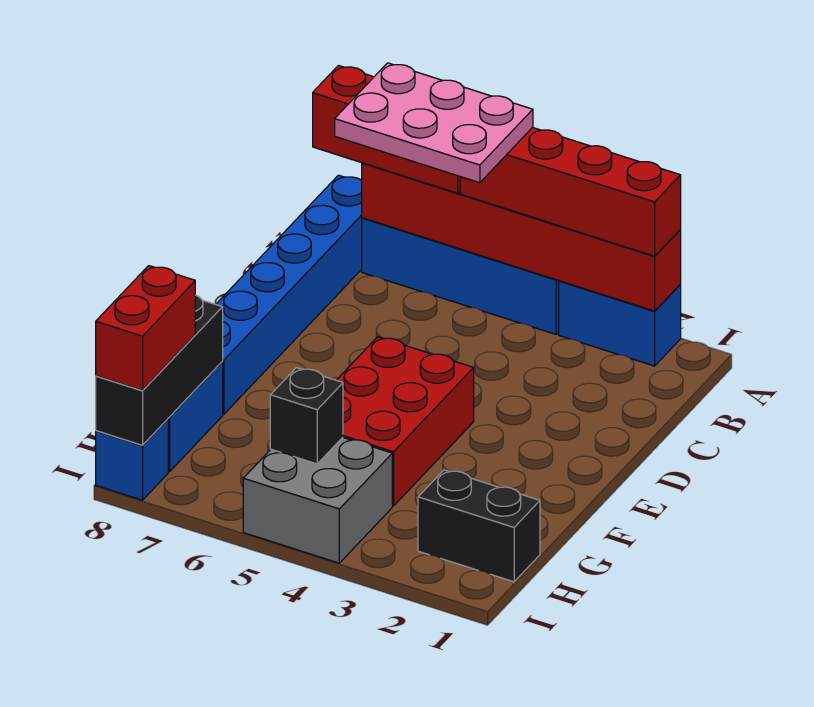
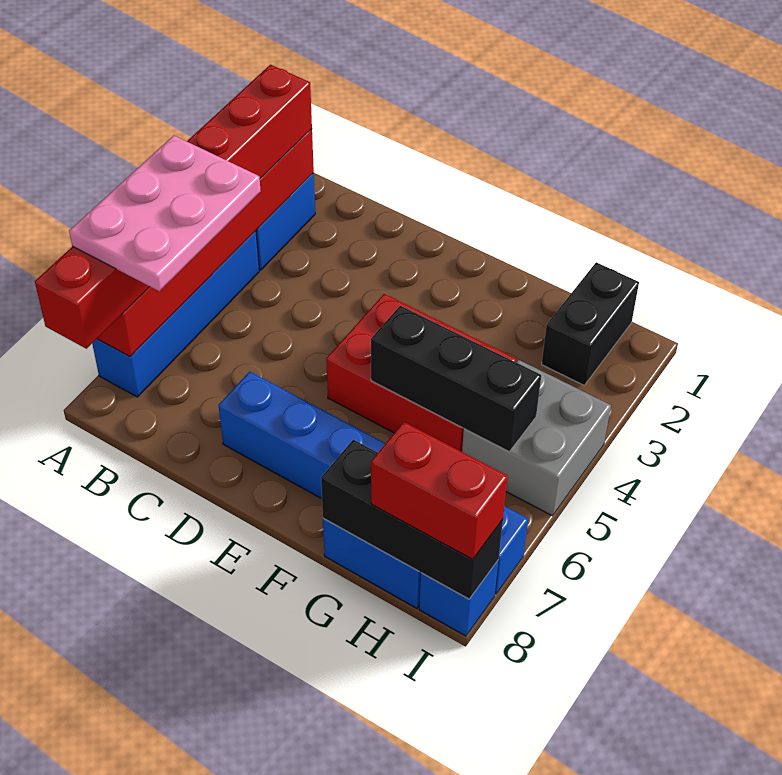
blue brick A8:F8 level 1 -> blue brick D7:I7 level 1
black brick H5 level 2 -> black brick F5:H5 level 2

